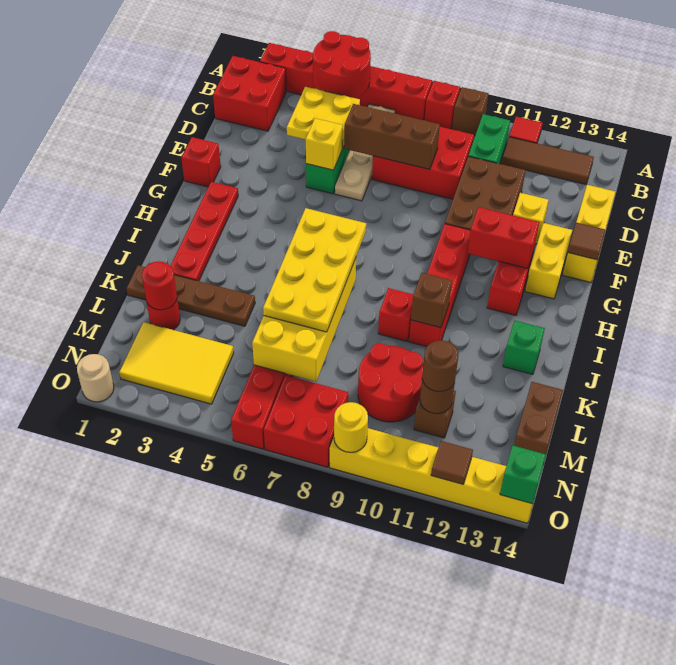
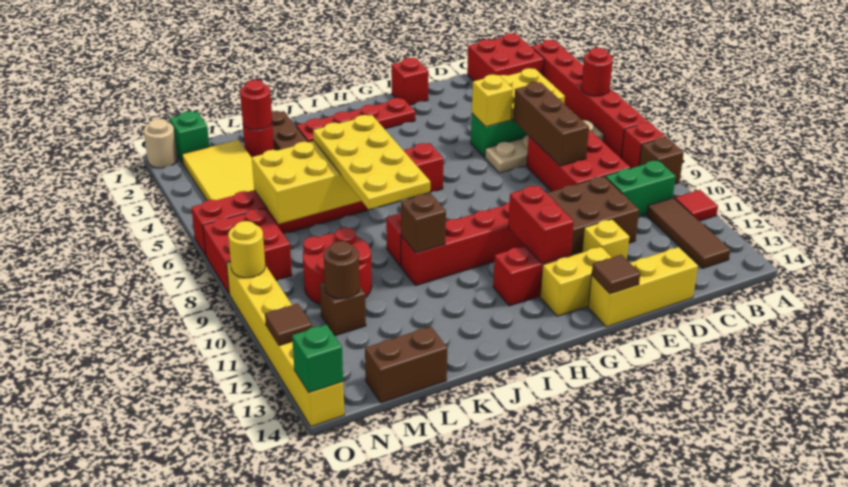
red round brick A4:B5 level 2 -> red round brick A5 level 2
yellow plate I6:L7 level 3 -> yellow plate J6:K9 level 3
green brick J13 level 1 -> green brick N1 level 1
brown round brick M11 level 3 -> none

